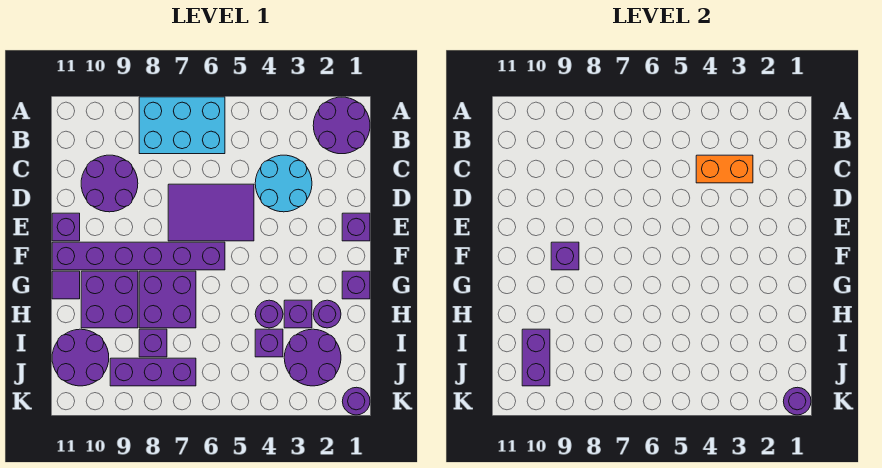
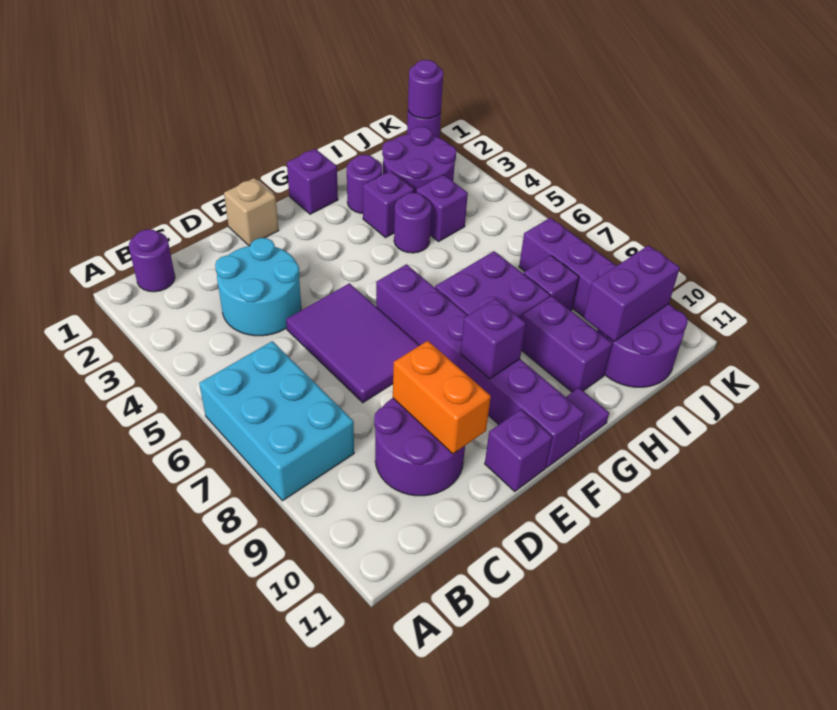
purple round brick A1:B2 level 1 -> purple round brick B1 level 1
orange brick C3:C4 level 2 -> orange brick D9:D10 level 2
purple brick E1 level 1 -> tan brick E1 level 1
purple brick G9:H10 level 1 -> purple brick H9:H10 level 1

